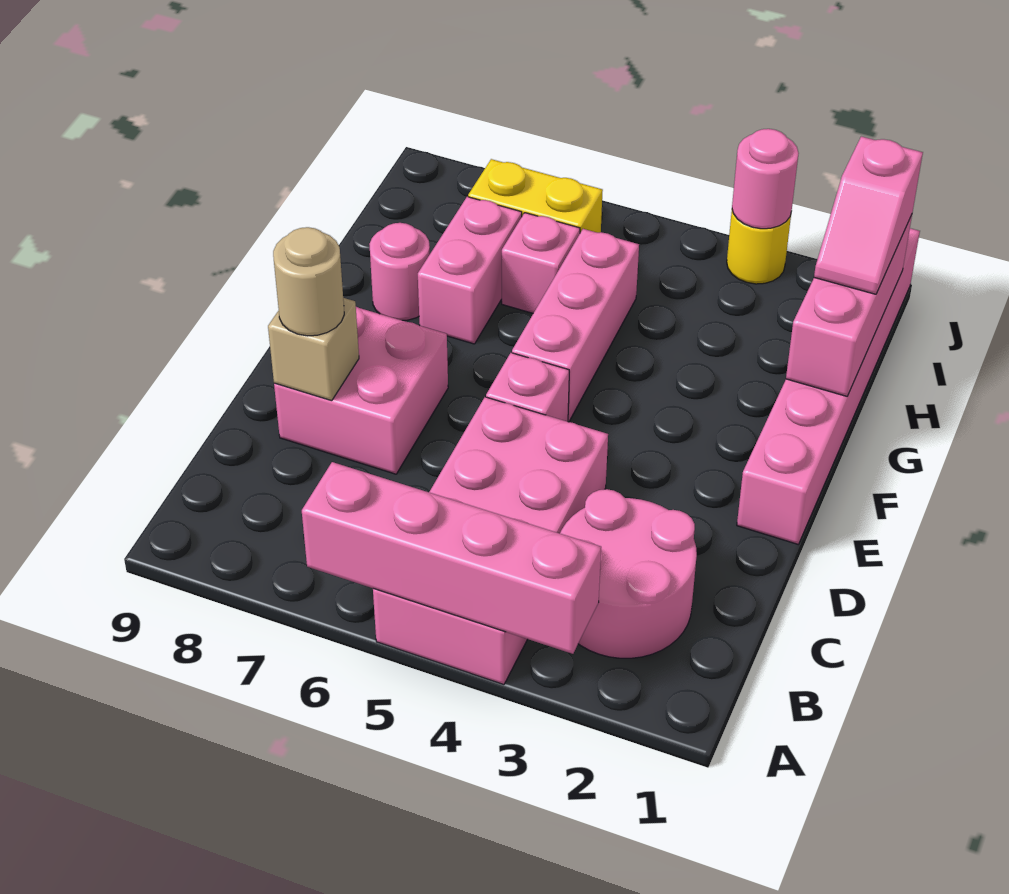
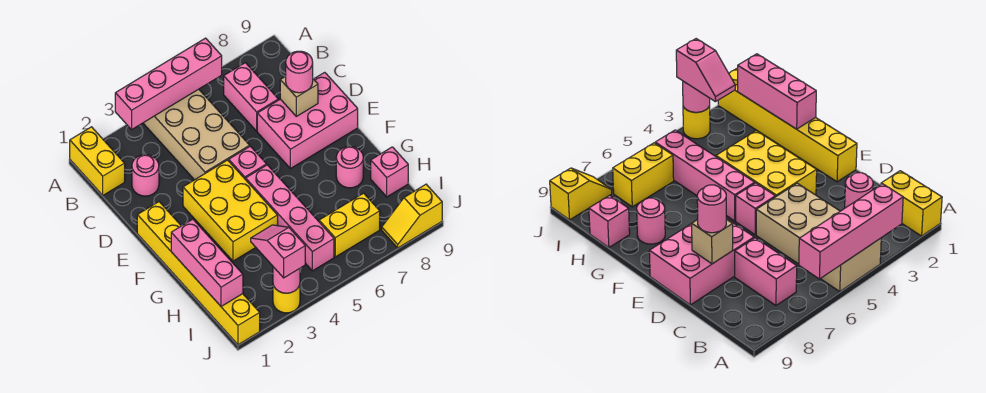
none -> yellow brick A1:B1 level 1
pink brick A4:D5 level 1 -> tan brick A4:D5 level 1
pink round brick B2:C3 level 1 -> pink round brick C2 level 1
pink brick D7:E8 level 1 -> pink brick D7:E9 level 1
tan round brick D8 level 3 -> pink round brick D8 level 3
pink brick E1:J1 level 1 -> yellow brick E1:J1 level 1
none -> yellow brick E3:G4 level 1
pink brick F5:H5 level 1 -> pink brick F5:I5 level 1
pink brick G7:H7 level 1 -> pink brick B7:C7 level 1
pink slope H1:I1 level 3 top I -> pink slope I3:J3 level 3 top J
pink brick H6 level 1 -> pink brick H9 level 1
none -> yellow slope J8:J9 level 1 top 9

